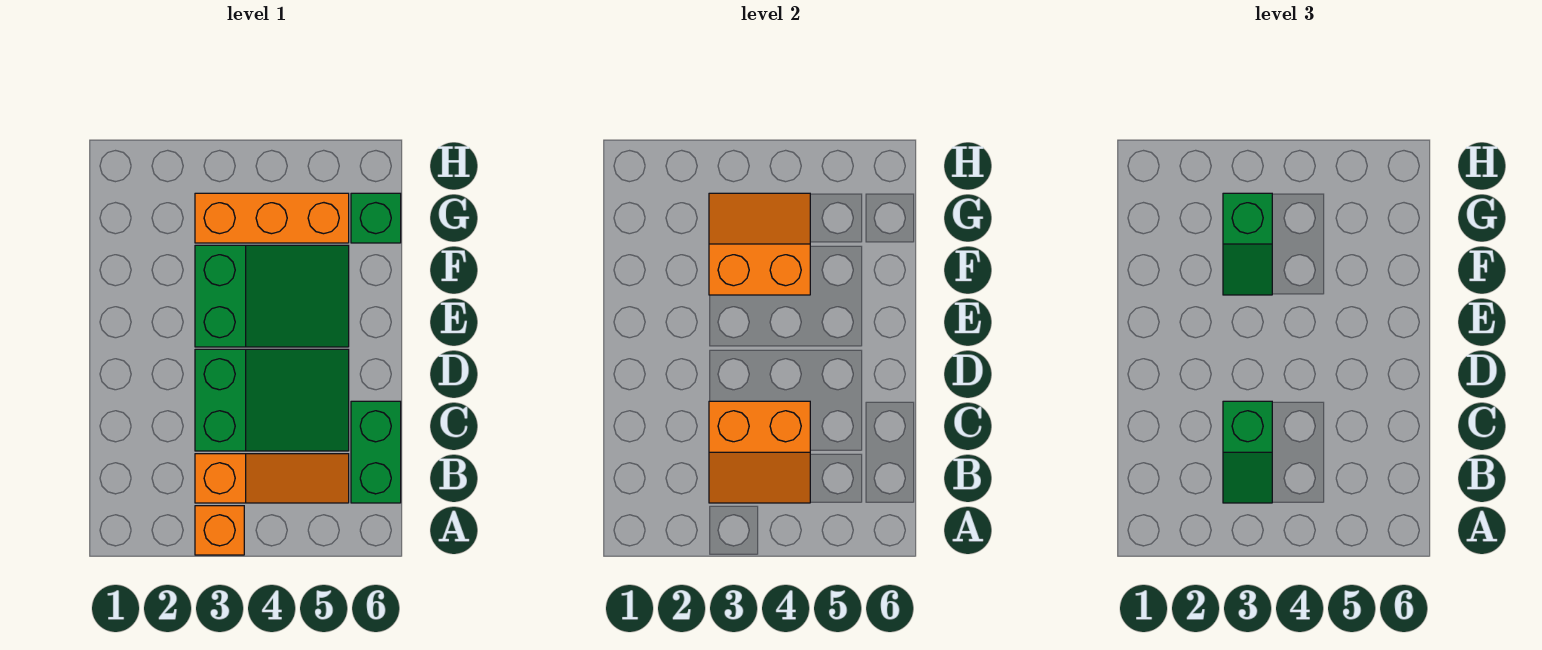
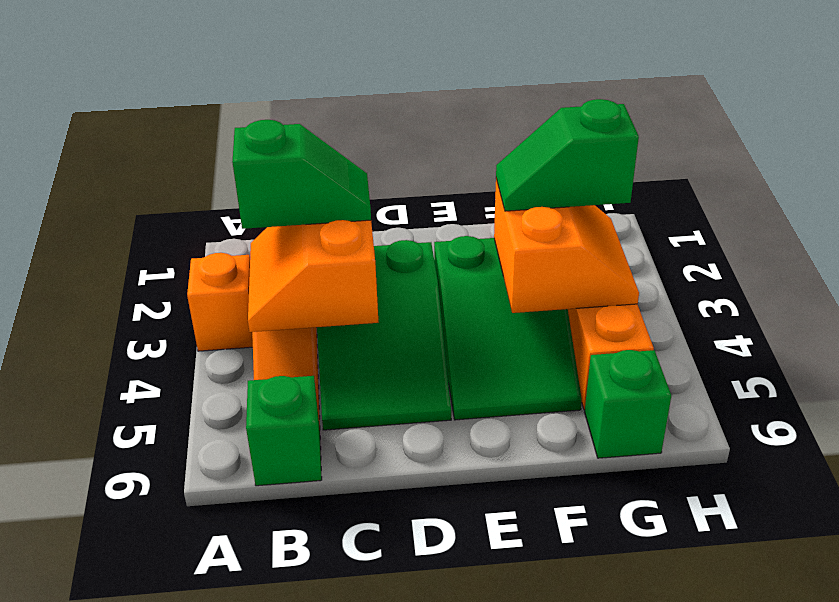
green slope B3:C3 level 3 top C -> green slope B3:C3 level 3 top B
green brick B6:C6 level 1 -> green brick B6 level 1

